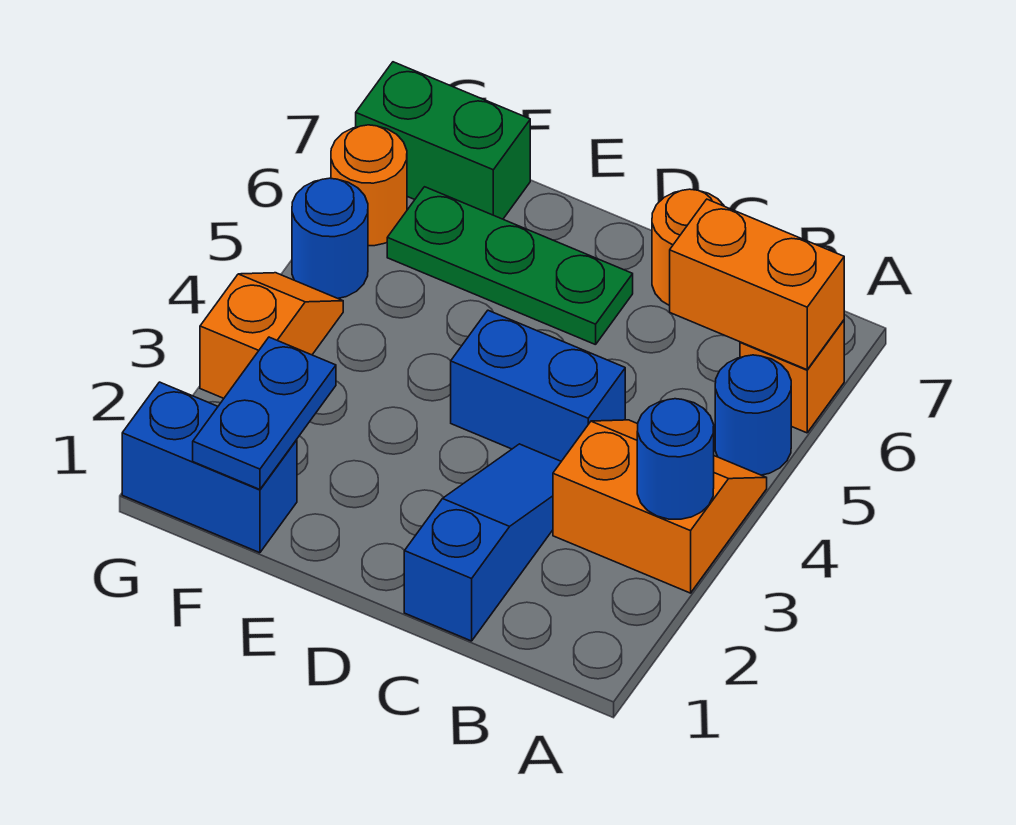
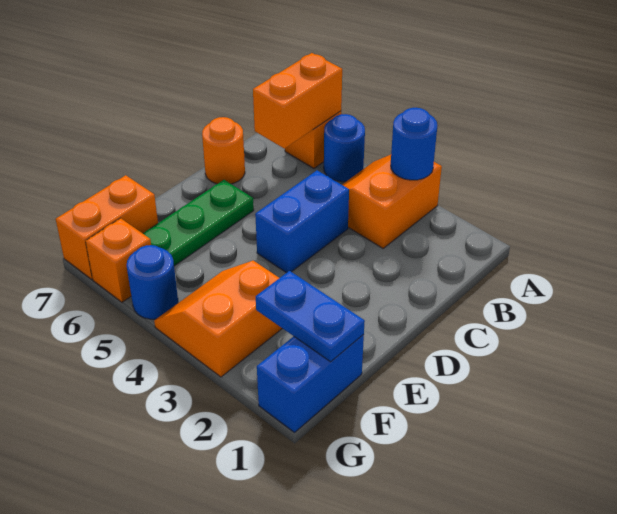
blue slope C1:C3 level 1 top 1 -> none
green brick F7:G7 level 1 -> orange brick F7:G7 level 1
orange slope G3:G4 level 1 top 3 -> orange slope F3:G4 level 1 top 3
orange round brick G6 level 1 -> orange brick G6 level 1

